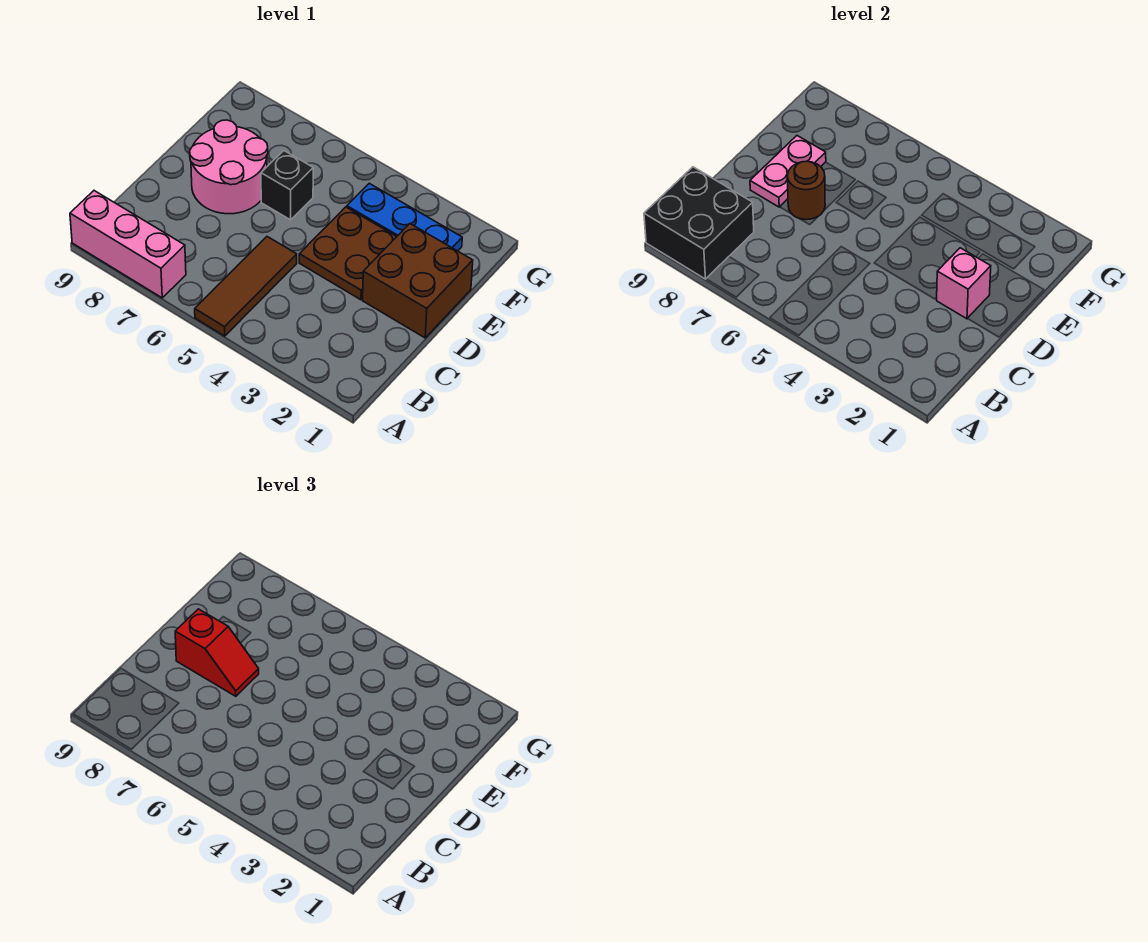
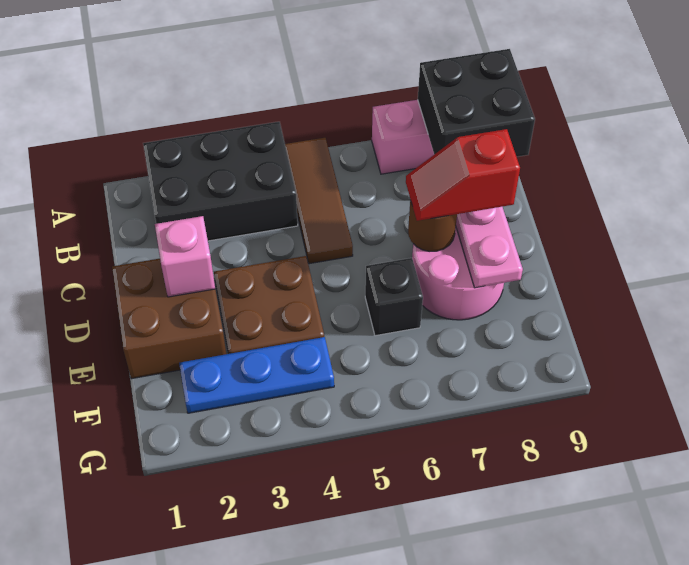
none -> black brick A2:B4 level 1

